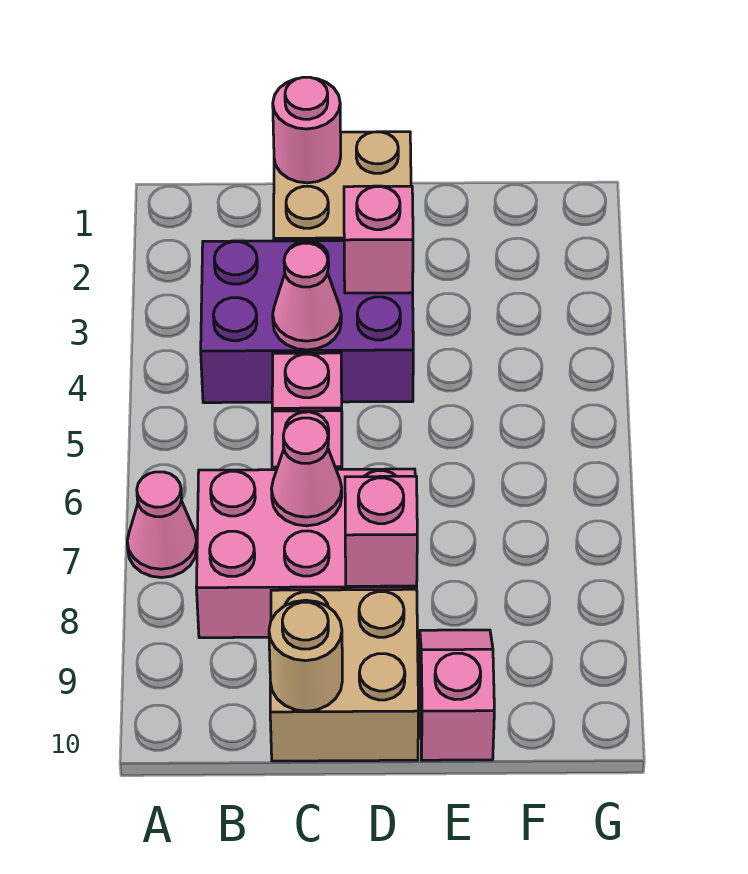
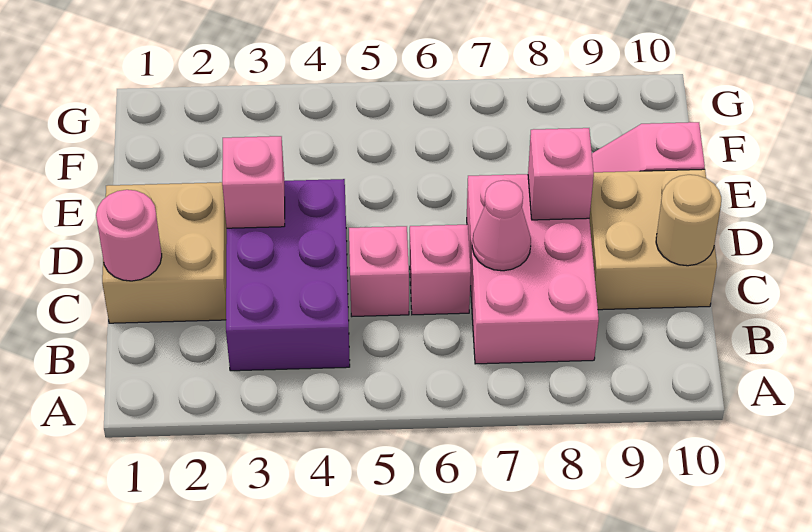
pink cone A7 level 1 -> none
pink cone C4 level 2 -> none

